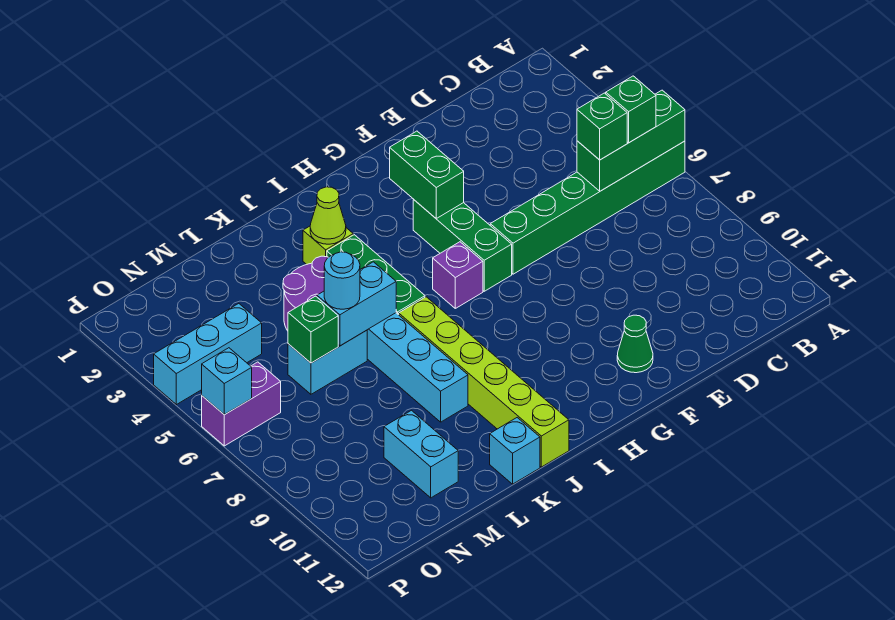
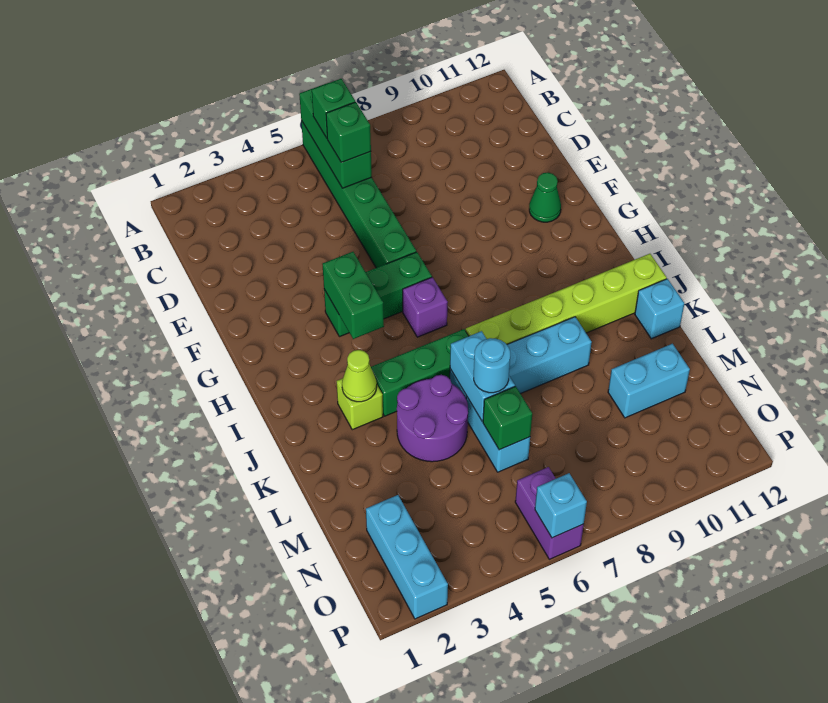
green brick G3:G4 level 2 -> green brick G4:H4 level 2
cyan brick N4:P4 level 1 -> cyan brick N2:P2 level 1

